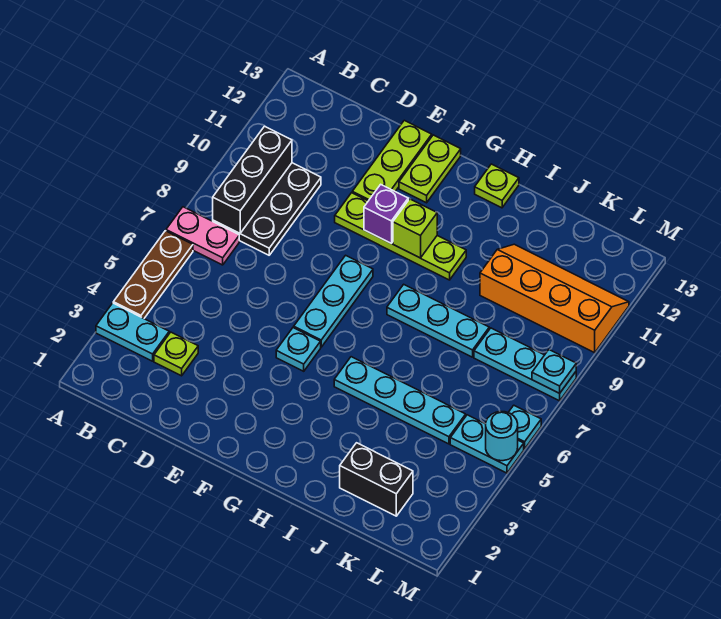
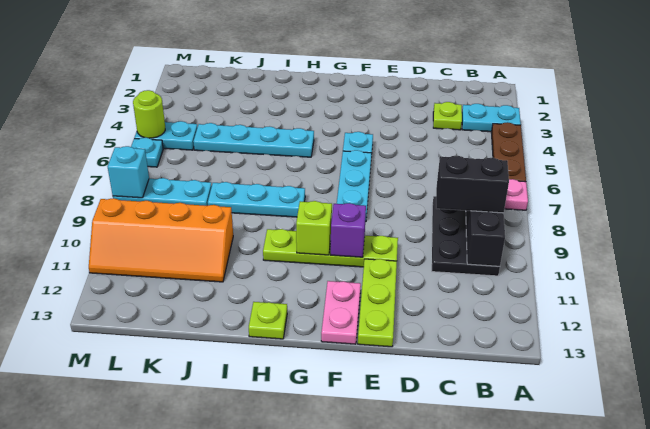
lime plate F12:F13 level 1 -> pink plate F12:F13 level 1
black brick J2:K2 level 1 -> black brick B9:C9 level 3
cyan round brick M5 level 2 -> lime round brick M5 level 2
cyan plate M8 level 2 -> cyan brick M8 level 2

